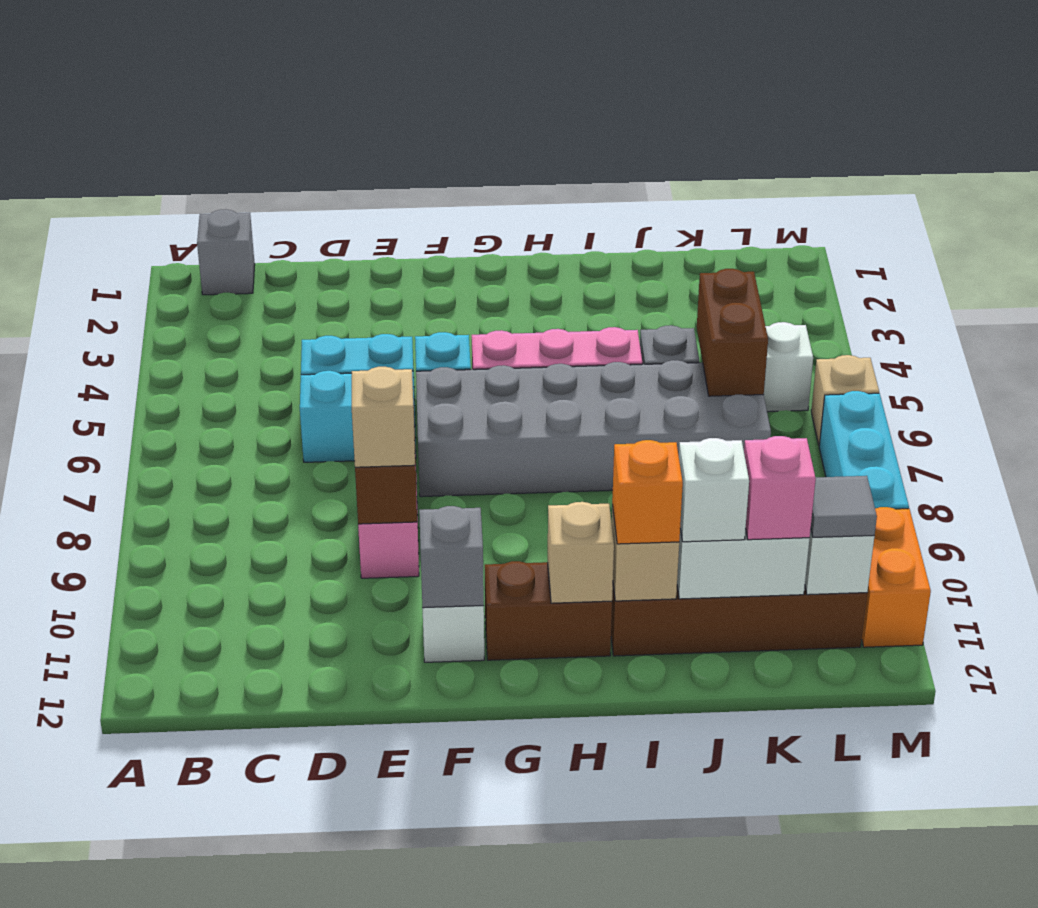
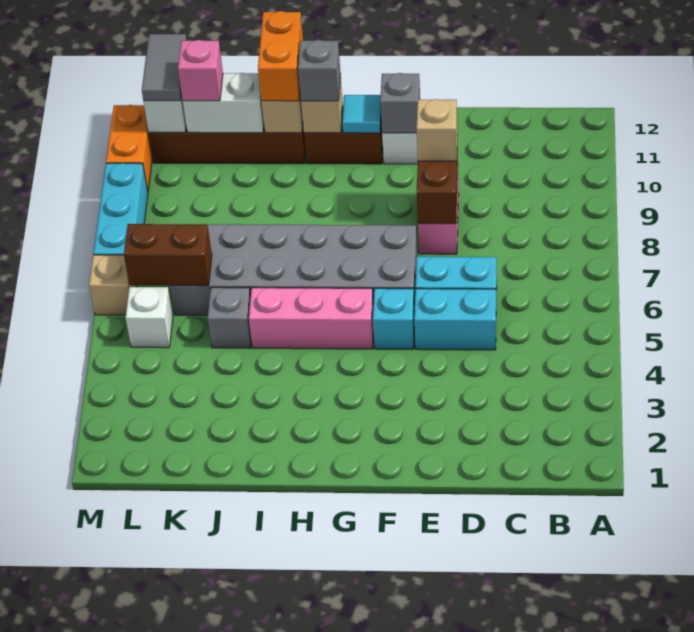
grey brick B1 level 1 -> grey brick H11 level 3
none -> cyan tile G11 level 2
orange brick I11 level 3 -> orange brick I11:I12 level 3
white brick J11 level 3 -> none
brown brick K5:K6 level 2 -> brown brick K6:L6 level 2
grey tile L11 level 3 -> grey tile L11:L12 level 3

